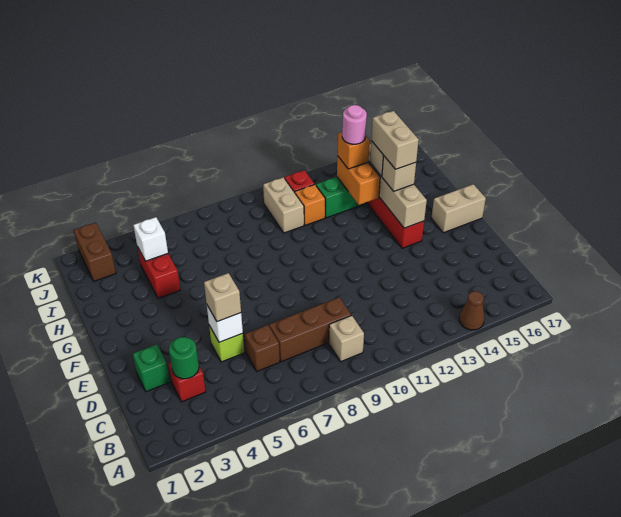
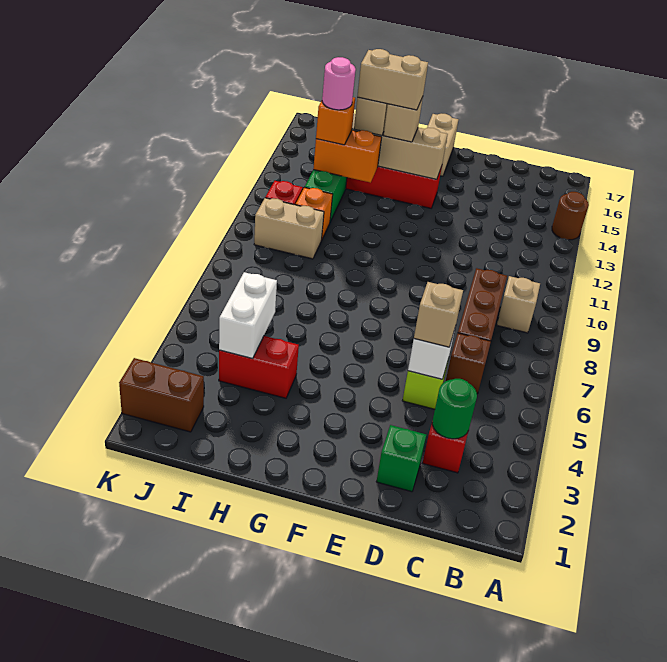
brown cone A14 level 1 -> brown round brick A14 level 1
white brick I4 level 2 -> white brick I4:I5 level 2

